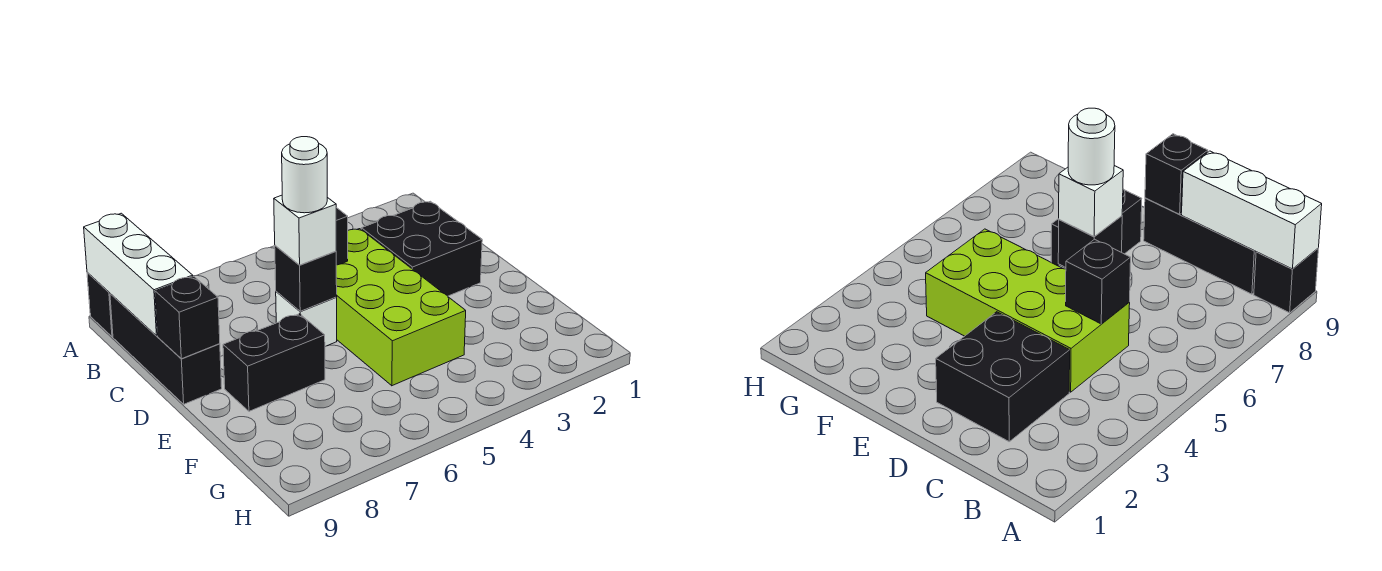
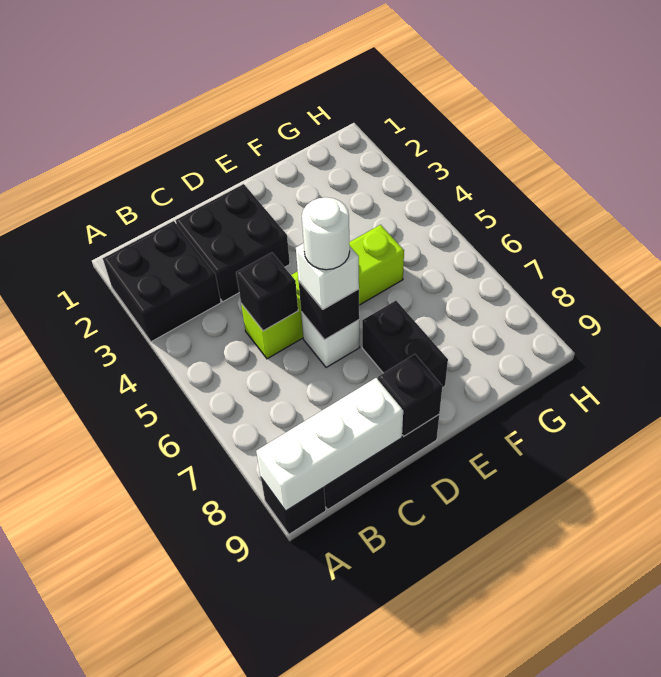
none -> black brick A2:B3 level 1
lime brick C4:F5 level 1 -> lime brick C5:F5 level 1

